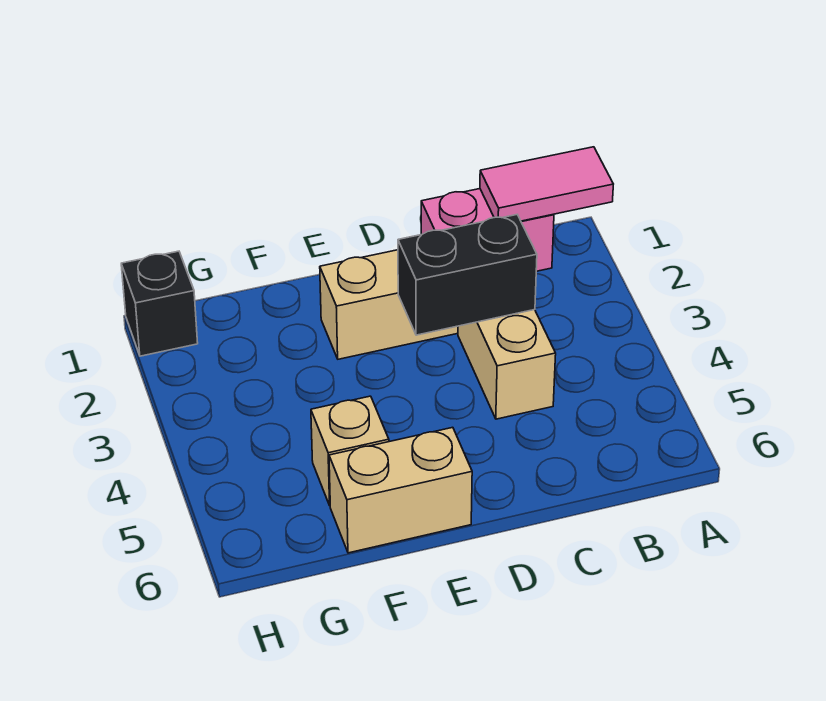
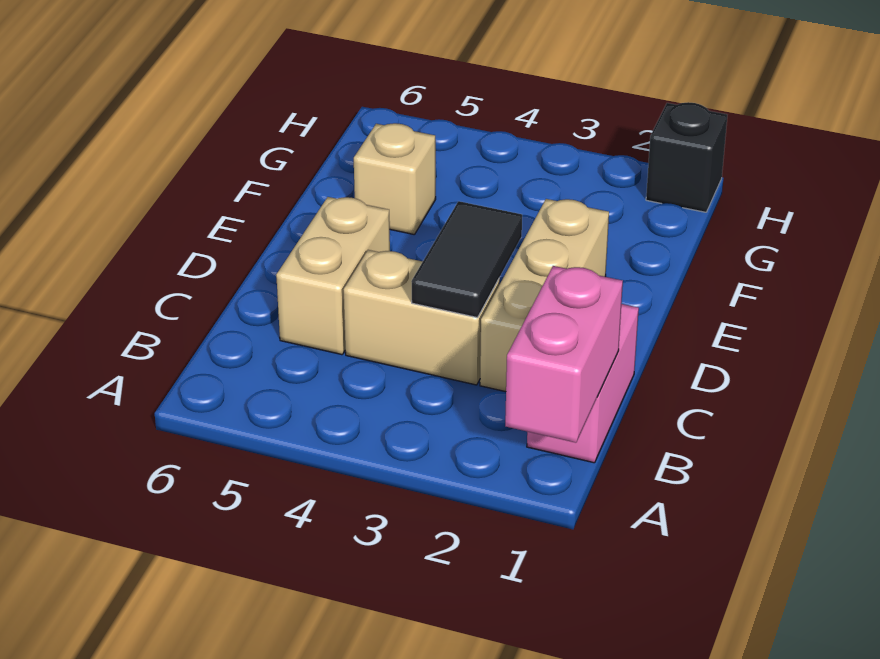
pink tile A1:B1 level 2 -> pink brick A1:B1 level 2
black brick C3:D3 level 2 -> black tile C3:D3 level 2
tan brick E6:F6 level 1 -> tan brick C5:D5 level 1

